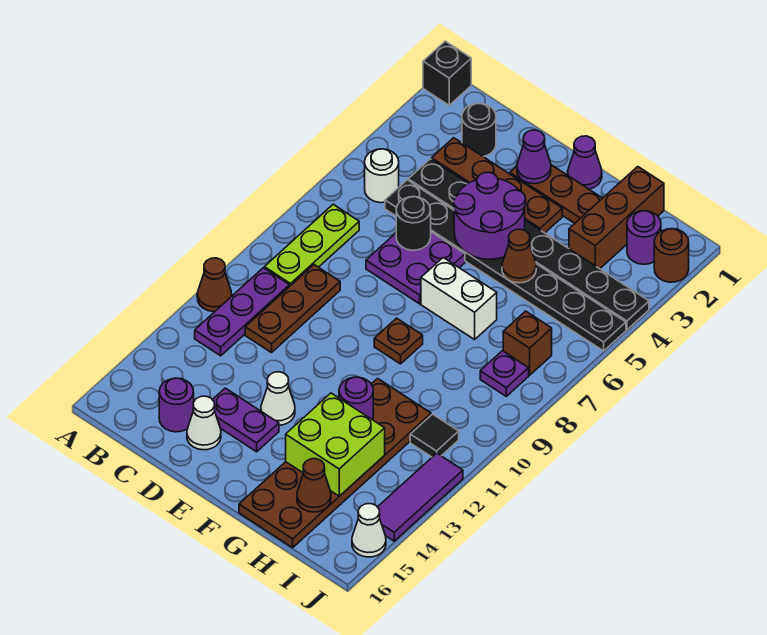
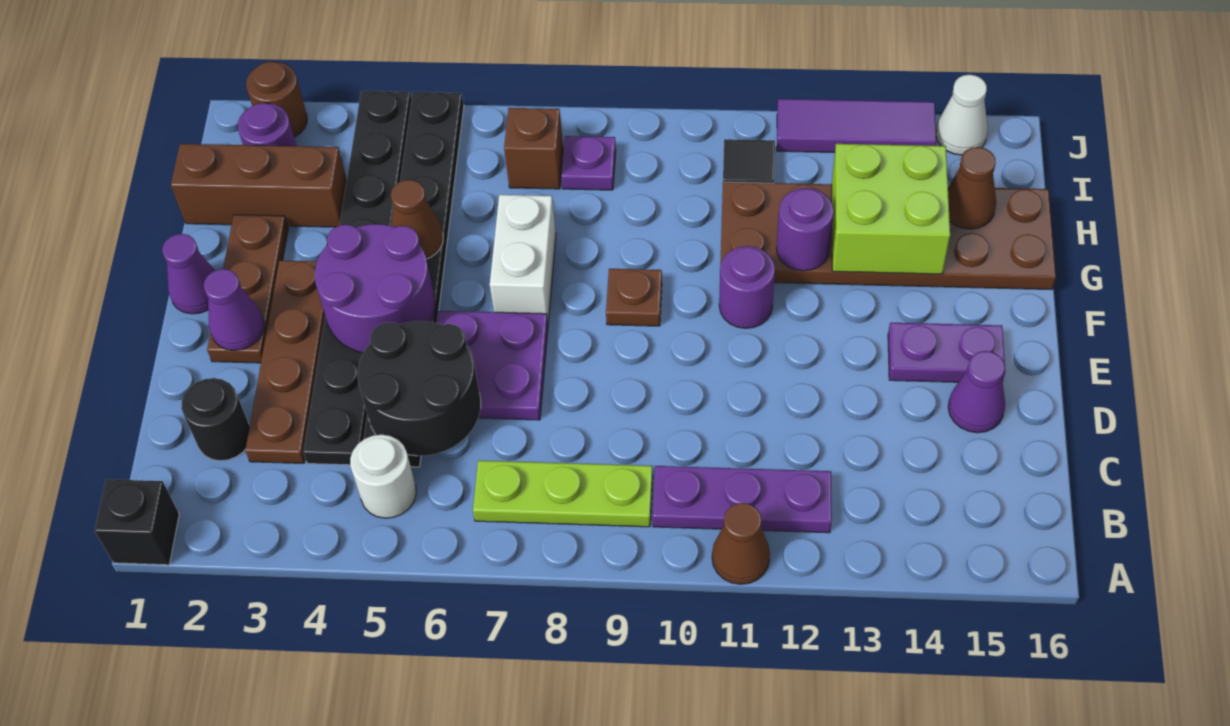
brown plate C9:C11 level 1 -> none
purple round brick C15 level 1 -> purple round brick F11 level 1
black round brick D6 level 2 -> black round brick C5:D6 level 2
purple plate D14:E14 level 1 -> purple plate E14:E15 level 1
white cone D15 level 1 -> purple cone D15 level 1
white cone E13 level 1 -> none

